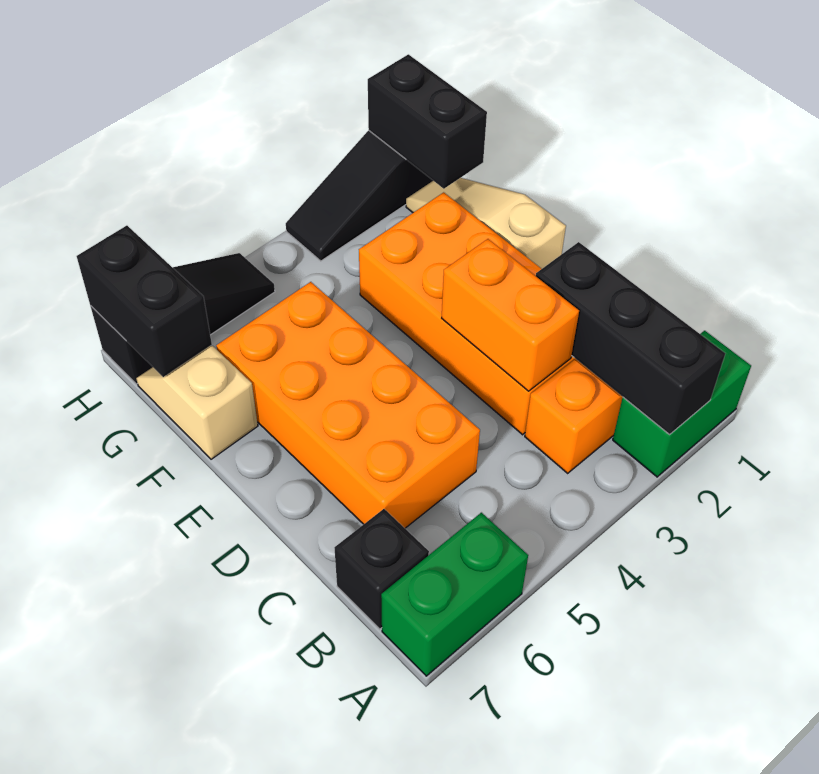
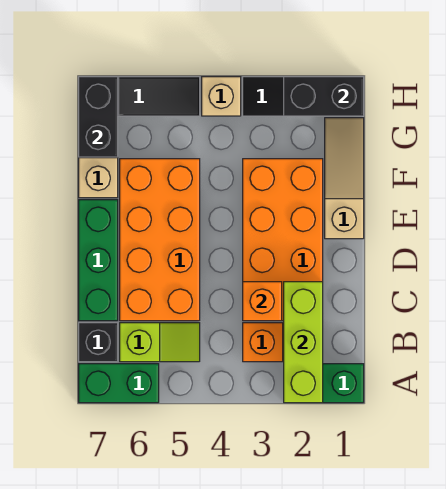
black brick A2:C2 level 2 -> lime brick A2:C2 level 2
none -> lime slope B5:B6 level 1 top 6
orange brick C3:D3 level 2 -> orange brick C3 level 2
none -> green brick C7:E7 level 1
black brick G1:H1 level 2 -> black brick H1:H2 level 2
none -> tan brick H4 level 1

